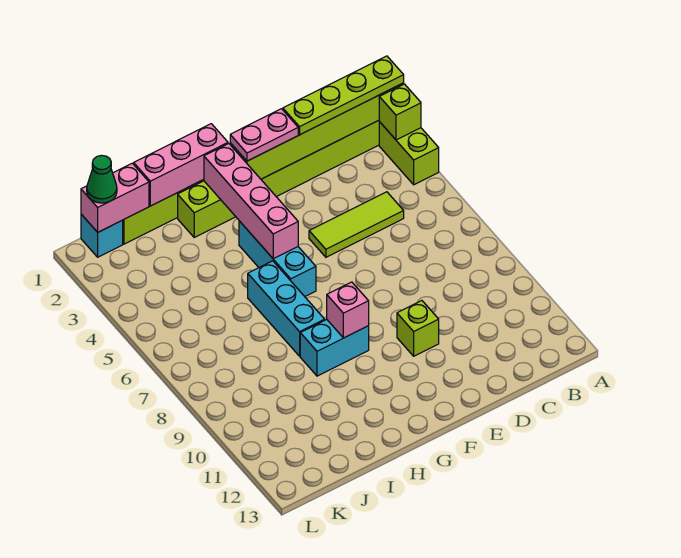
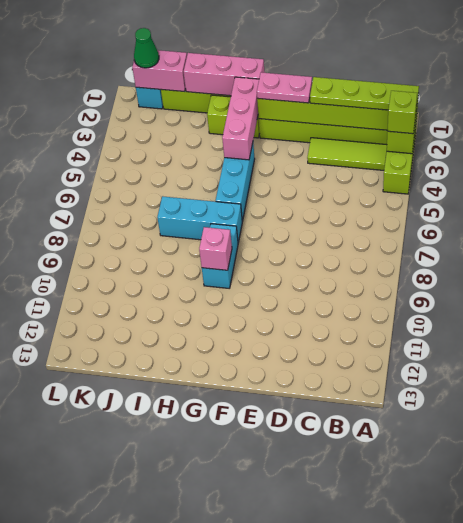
lime tile C5:E5 level 1 -> lime tile B3:D3 level 1
lime brick E10 level 1 -> lime brick A3 level 3
pink brick G2:G5 level 2 -> pink brick G2:G4 level 2
cyan brick G9:H9 level 1 -> cyan brick G8:G9 level 1
cyan brick H6:H8 level 1 -> cyan brick G7:I7 level 1

